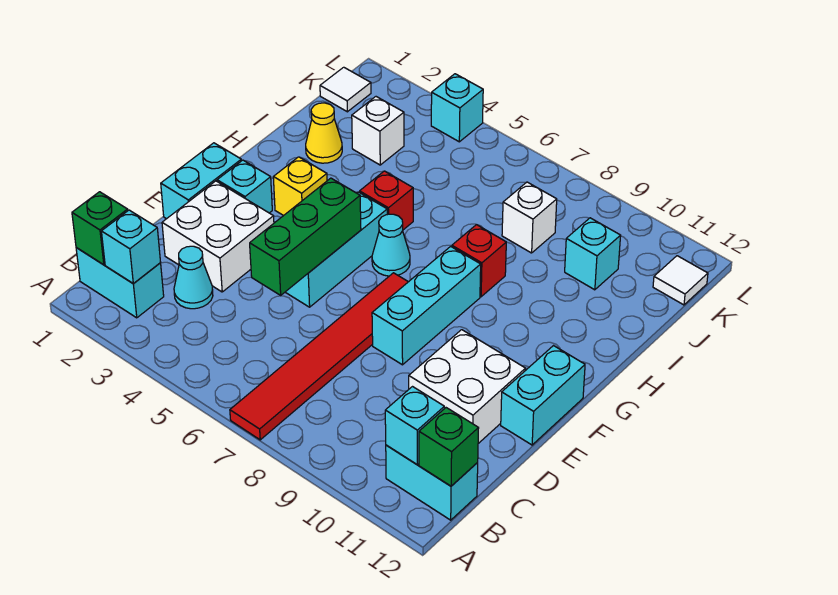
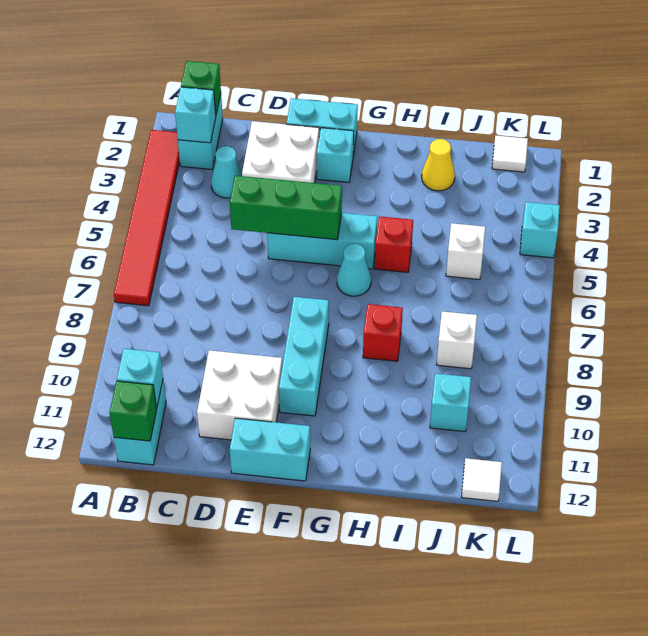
red tile A7:F7 level 1 -> red tile A2:A7 level 1
cyan brick E8:G8 level 1 -> cyan brick F8:F10 level 1
yellow brick G3 level 1 -> none
white brick J3 level 1 -> white brick J5 level 1

